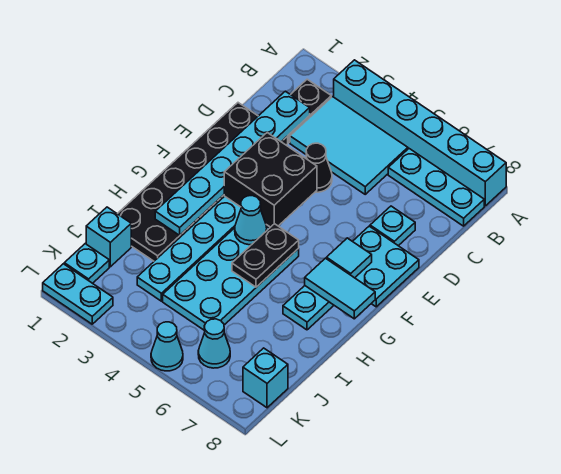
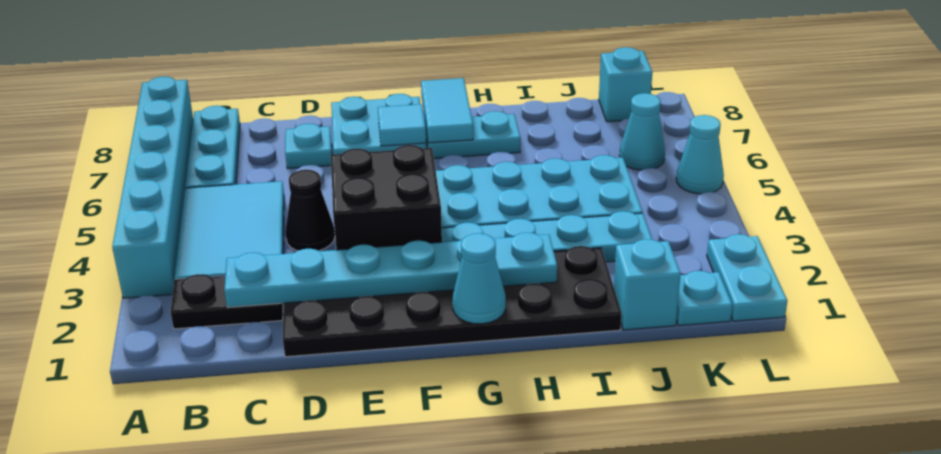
cyan cone G4 level 2 -> cyan cone G1 level 2
black plate G5:H5 level 2 -> none

